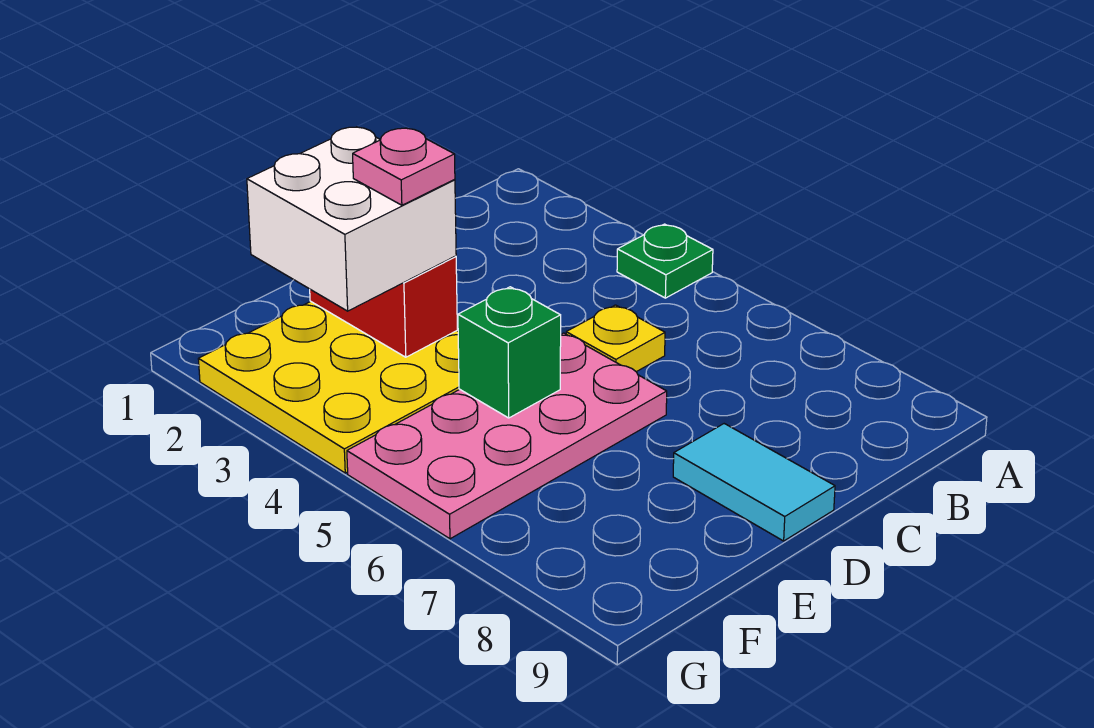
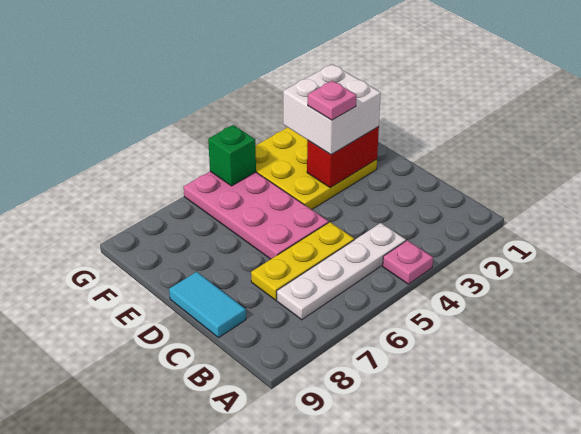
green plate A4 level 1 -> pink plate A4 level 1
none -> white plate B4:B7 level 1
yellow plate C5 level 1 -> yellow plate C5:C7 level 1
cyan tile D8:D9 level 1 -> cyan tile C9:D9 level 1
green brick E5 level 2 -> green brick G5 level 2

